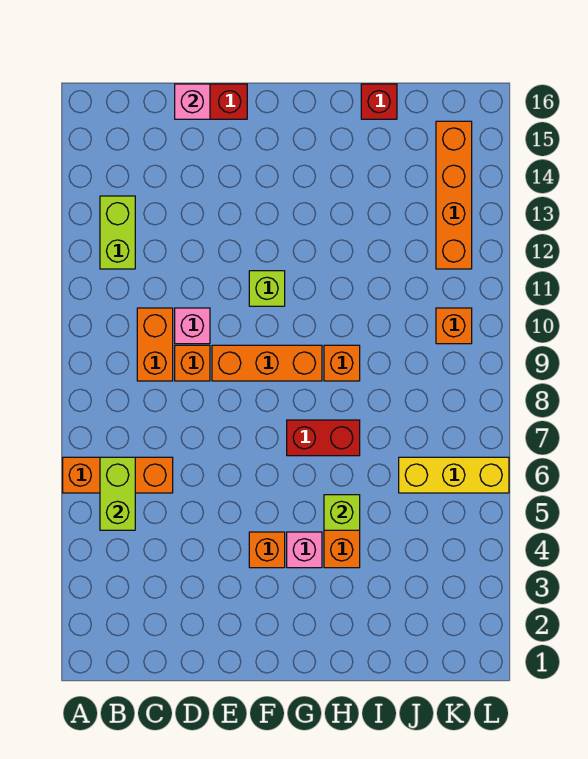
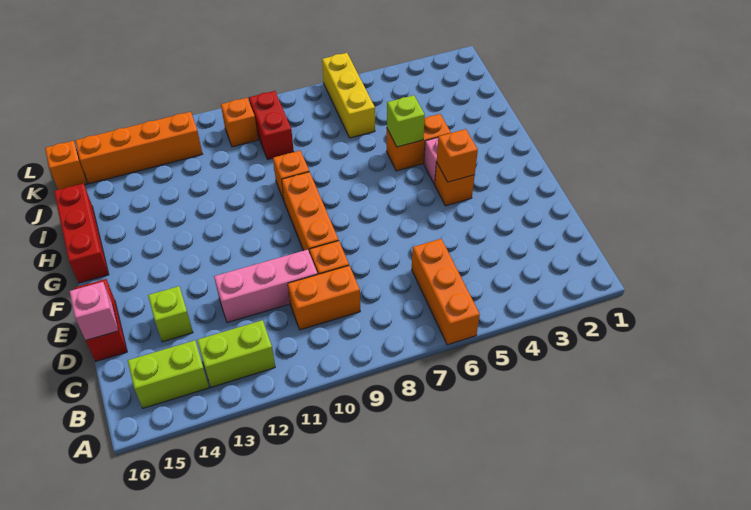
lime brick B5:B6 level 2 -> lime brick B14:B15 level 1
pink brick D10 level 1 -> pink brick D10:D12 level 1
none -> orange brick F4 level 2
lime brick F11 level 1 -> lime brick D14 level 1
red brick G7:H7 level 1 -> red brick J9:K9 level 1
red brick I16 level 1 -> red brick G16:I16 level 1
none -> orange brick K16 level 1

